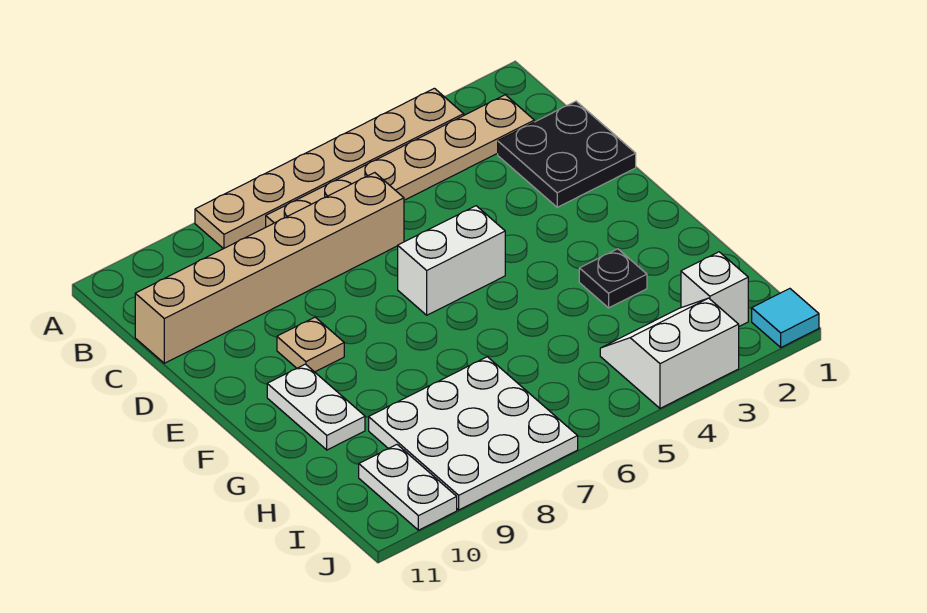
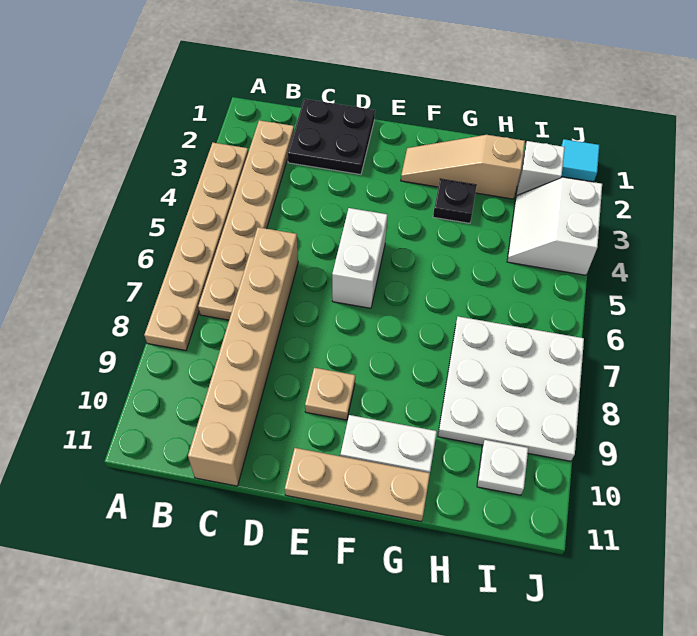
none -> tan plate E11:G11 level 1
none -> tan slope F2:H2 level 1 top H
white plate I10:J10 level 1 -> white plate I10 level 1

